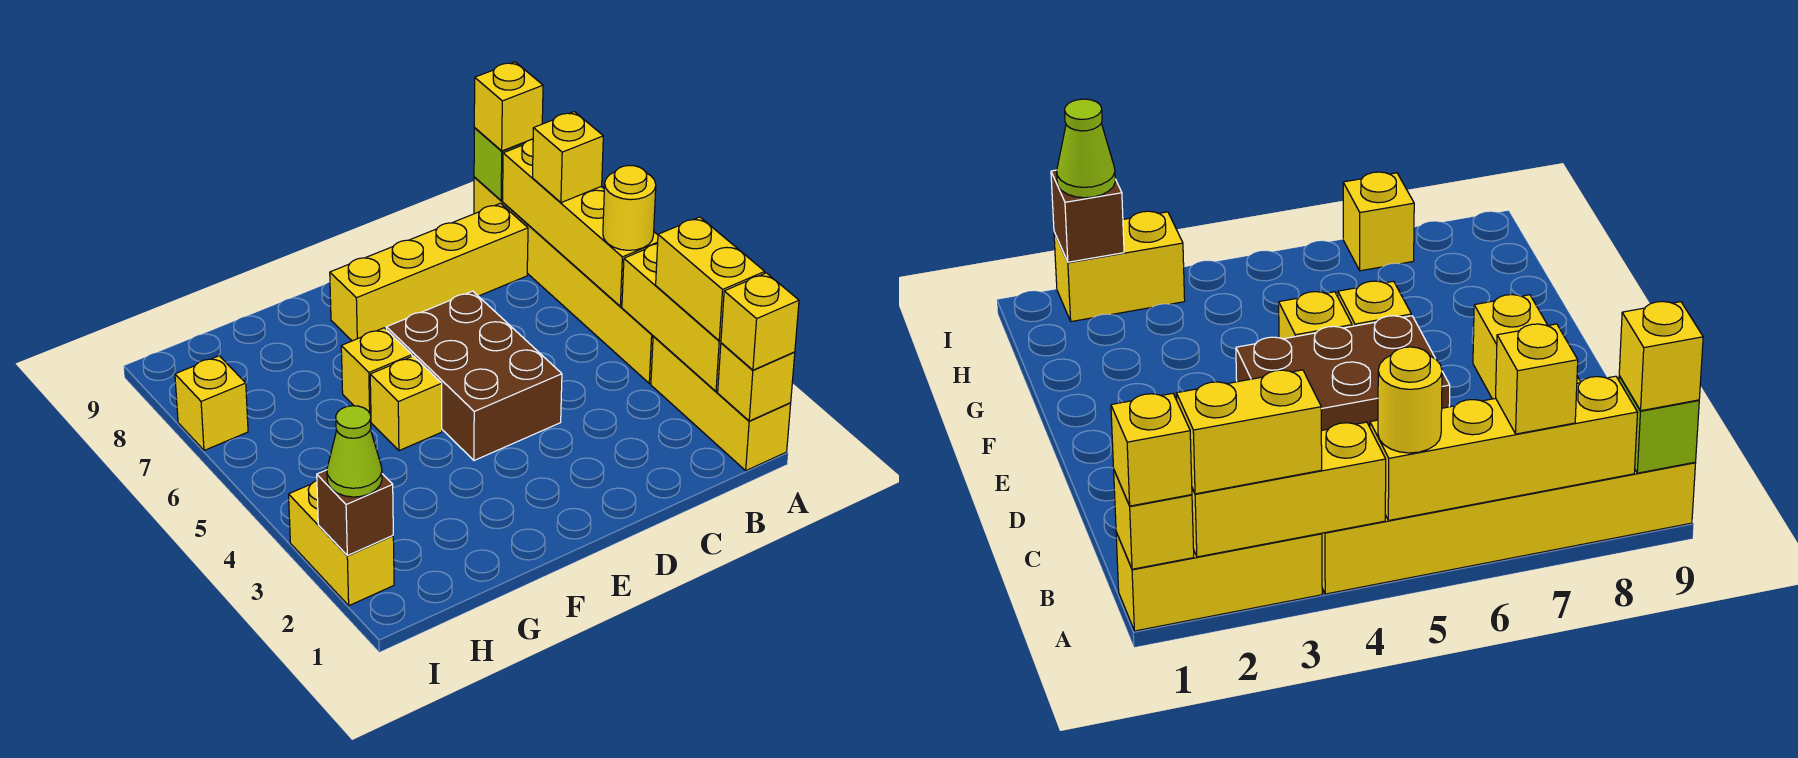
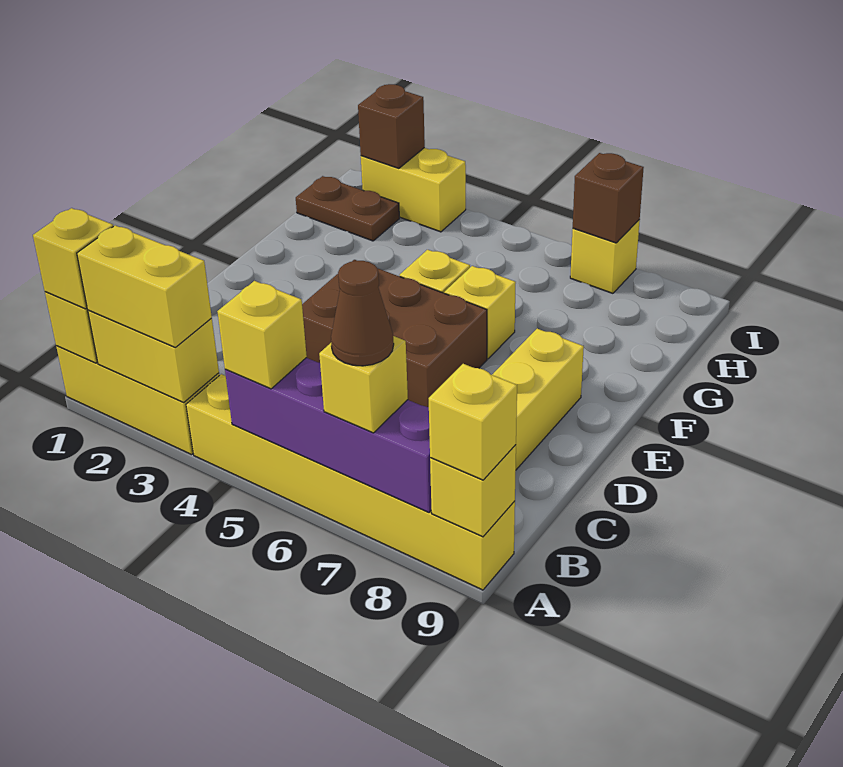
yellow brick A2:A4 level 2 -> yellow brick A2:A3 level 2
yellow brick A5:A8 level 2 -> purple brick A5:A8 level 2
yellow round brick A5 level 3 -> yellow brick A5 level 3
none -> brown cone A7 level 4
lime brick A9 level 2 -> yellow brick A9 level 2
none -> brown plate H1:H2 level 1
lime cone I2 level 3 -> none
none -> brown brick I7 level 2

